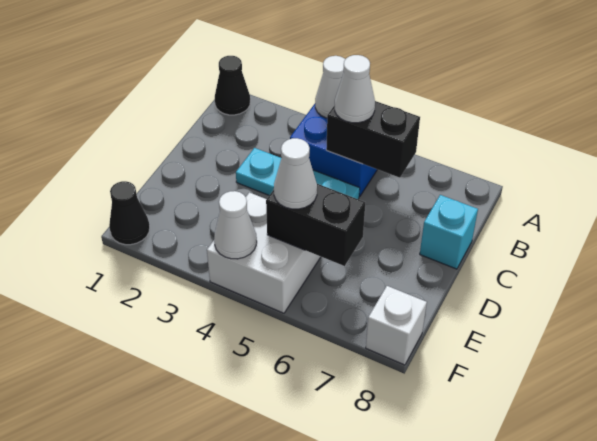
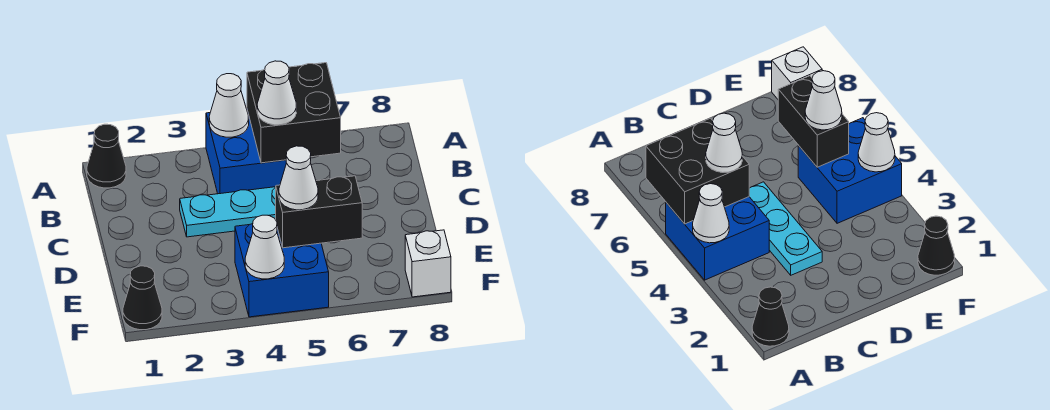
black brick B5:B6 level 2 -> black brick A5:B6 level 2
cyan brick C8 level 1 -> none
white brick E4:F5 level 1 -> blue brick E4:F5 level 1

